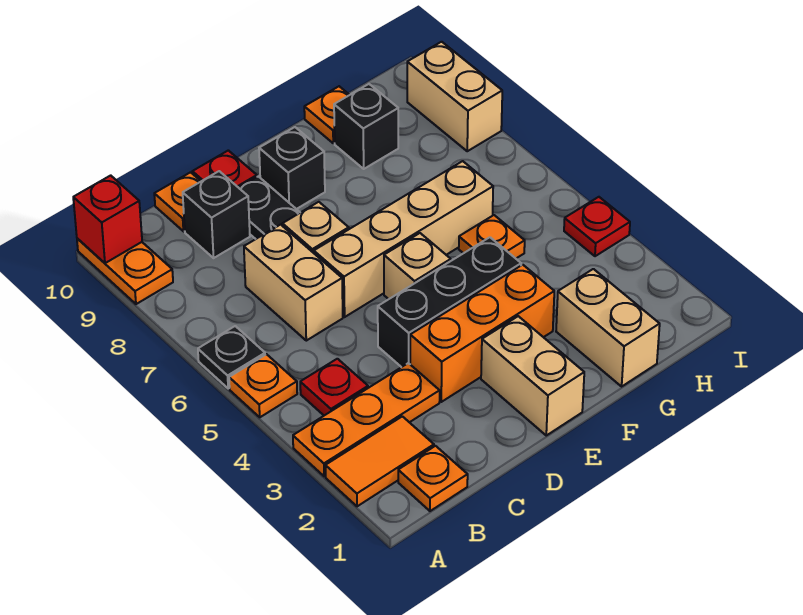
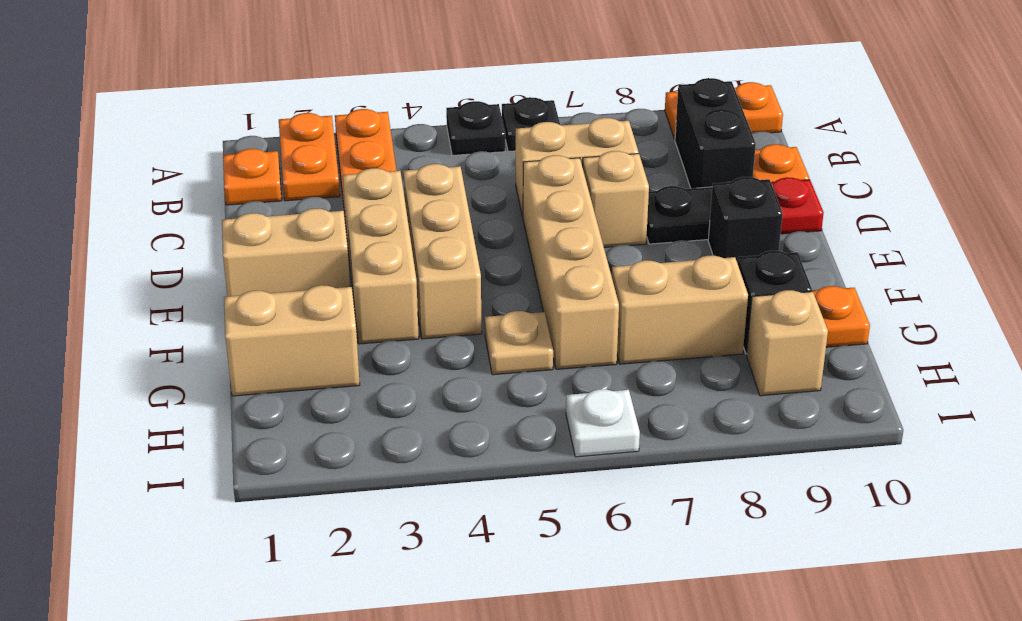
orange tile A2:B2 level 1 -> orange plate A2:B2 level 1
orange plate A5 level 1 -> black plate A5 level 1
red brick A10 level 2 -> none
red plate B4 level 1 -> none
black brick C9 level 1 -> black brick B9:C9 level 1
orange brick D3:F3 level 1 -> tan brick D3:F3 level 1
black brick D4:F4 level 1 -> tan brick D4:F4 level 1
tan brick E5 level 1 -> tan brick H9 level 1
orange plate G5 level 1 -> tan plate G5 level 1
red plate I4 level 1 -> none
none -> white plate I6 level 1
tan brick I8:I9 level 1 -> tan brick G7:G8 level 1

